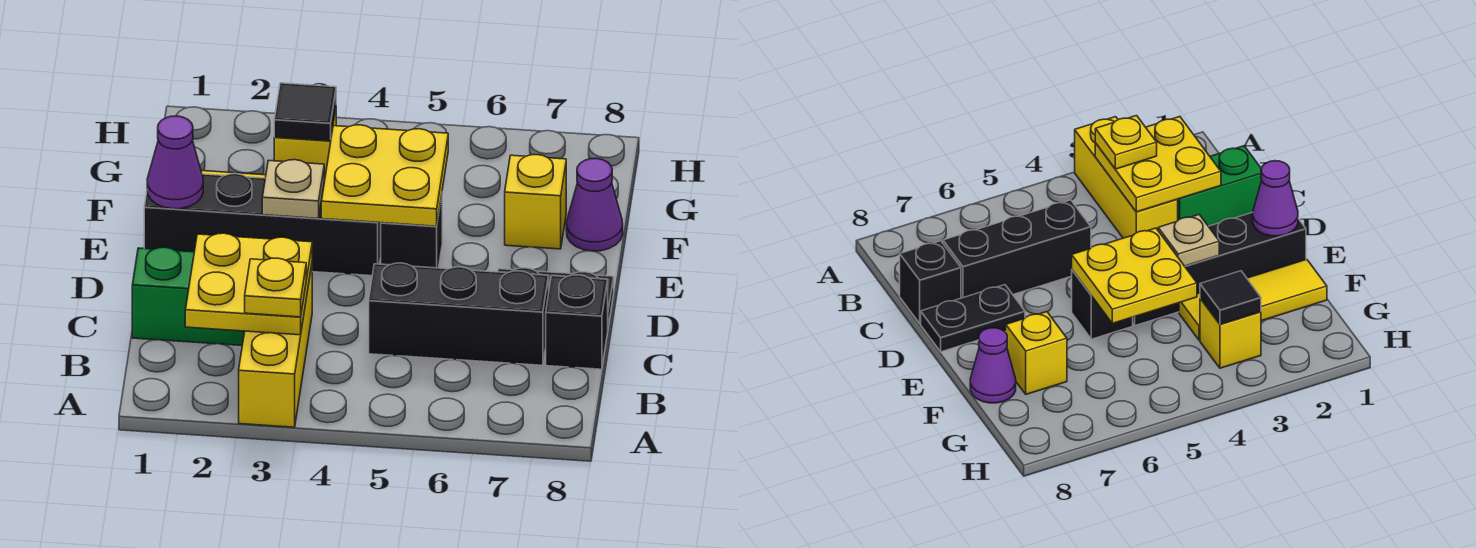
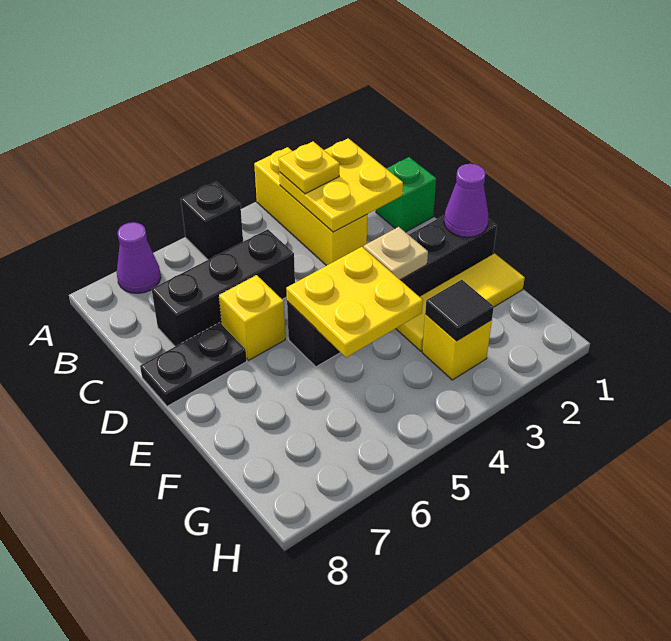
green brick C1:C2 level 1 -> green brick C1 level 1
black brick C8 level 1 -> black brick A5 level 1
yellow brick F7 level 1 -> yellow brick D6 level 1
purple cone F8 level 1 -> purple cone A7 level 1

